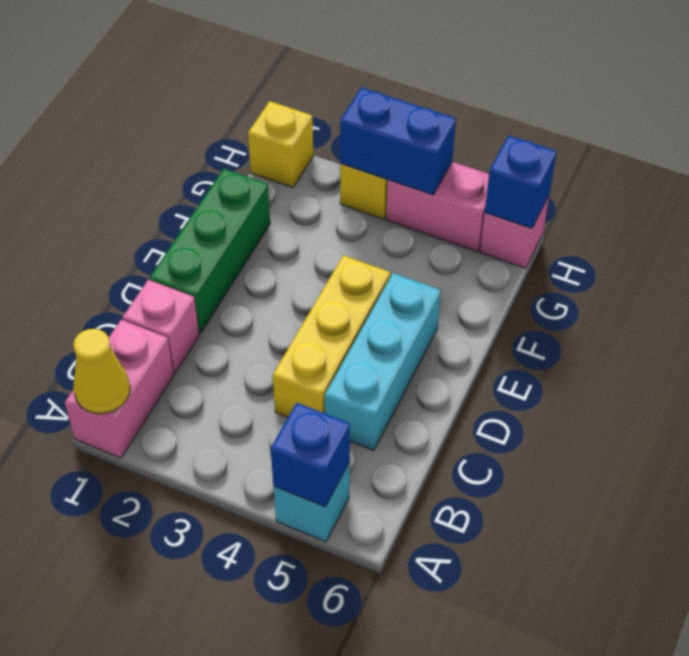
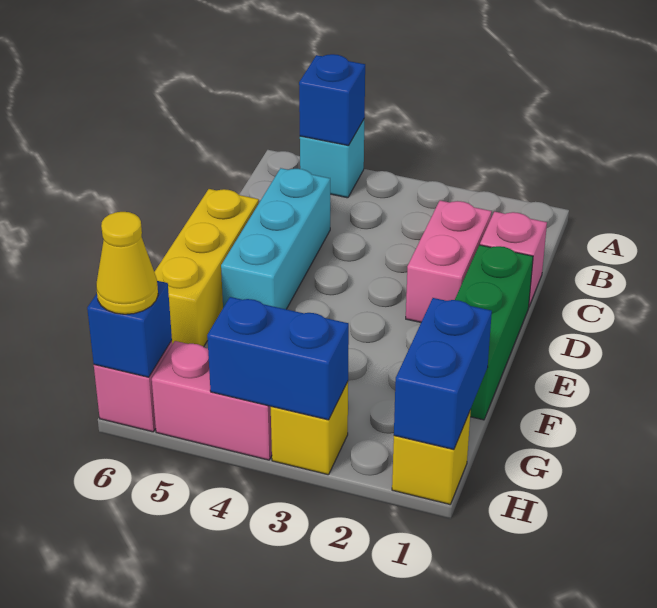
pink brick A1:B1 level 1 -> pink brick C2:D2 level 1
yellow cone A1 level 2 -> yellow cone H6 level 3
yellow brick C4:E4 level 1 -> yellow brick D6:F6 level 1
none -> blue brick G1:H1 level 2

